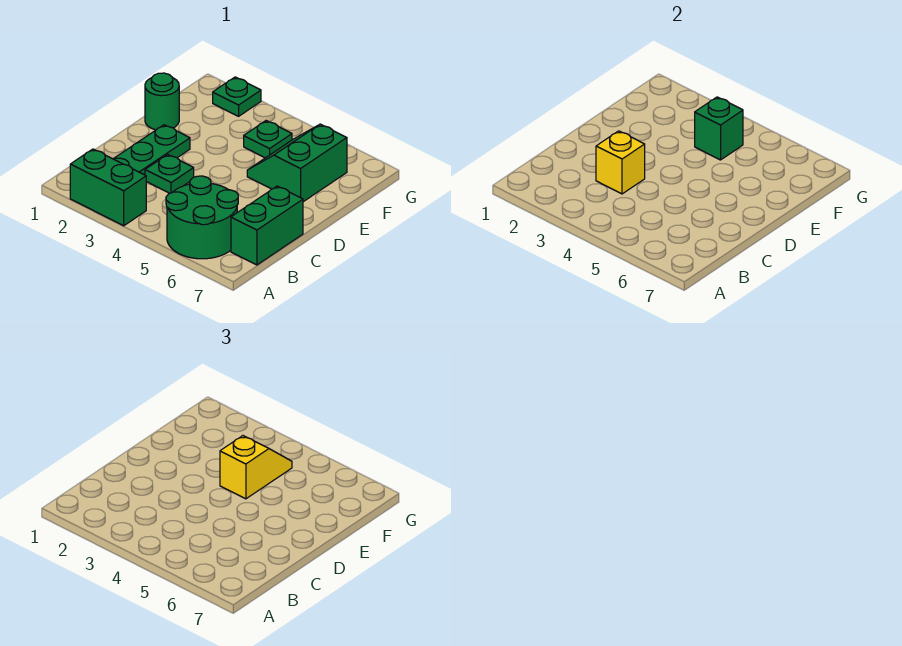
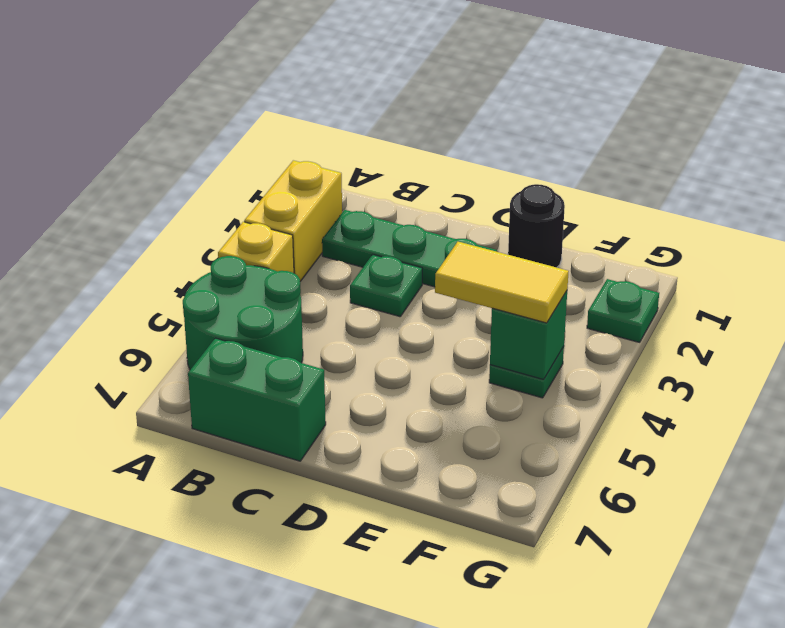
green brick A2:A3 level 1 -> yellow brick A2:A3 level 1
yellow brick C3 level 2 -> yellow brick A4 level 1
green round brick E1 level 1 -> black round brick E1 level 1
yellow slope E4:F4 level 3 top E -> yellow tile E4:F4 level 3
green slope E5:F6 level 1 top 6 -> none

